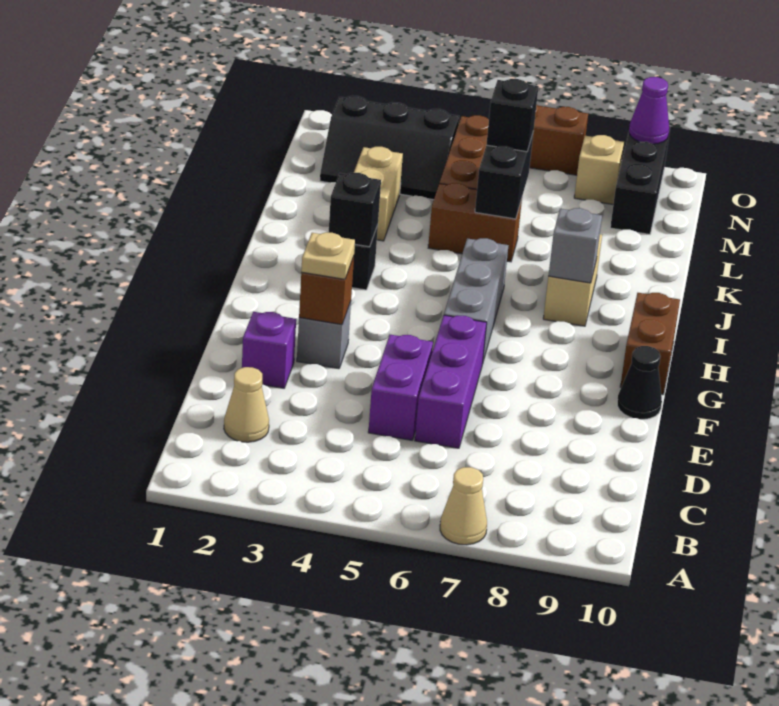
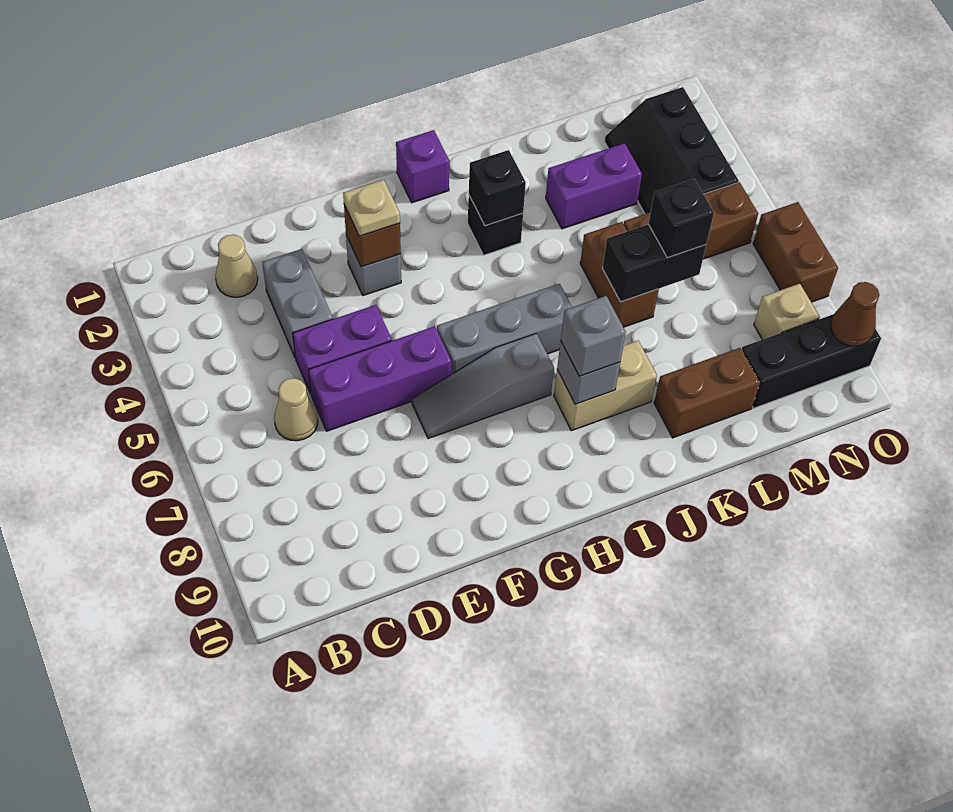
tan cone A7 level 1 -> tan cone C6 level 1
none -> grey brick D3:D4 level 1
purple brick E2 level 1 -> purple brick H1 level 1
none -> grey slope F7:H7 level 1 top H
black cone F10 level 1 -> none
brown brick G10:H10 level 1 -> brown brick K9:L9 level 1
none -> grey brick I8 level 3
tan brick K3:L3 level 1 -> purple brick K3:L3 level 1
purple cone O9 level 2 -> brown cone O9 level 2

